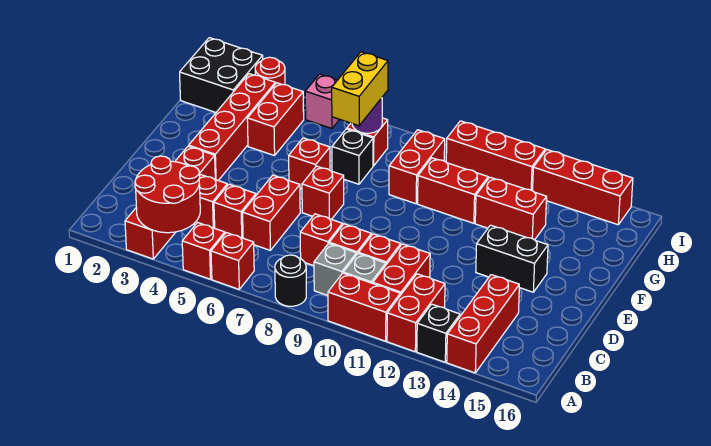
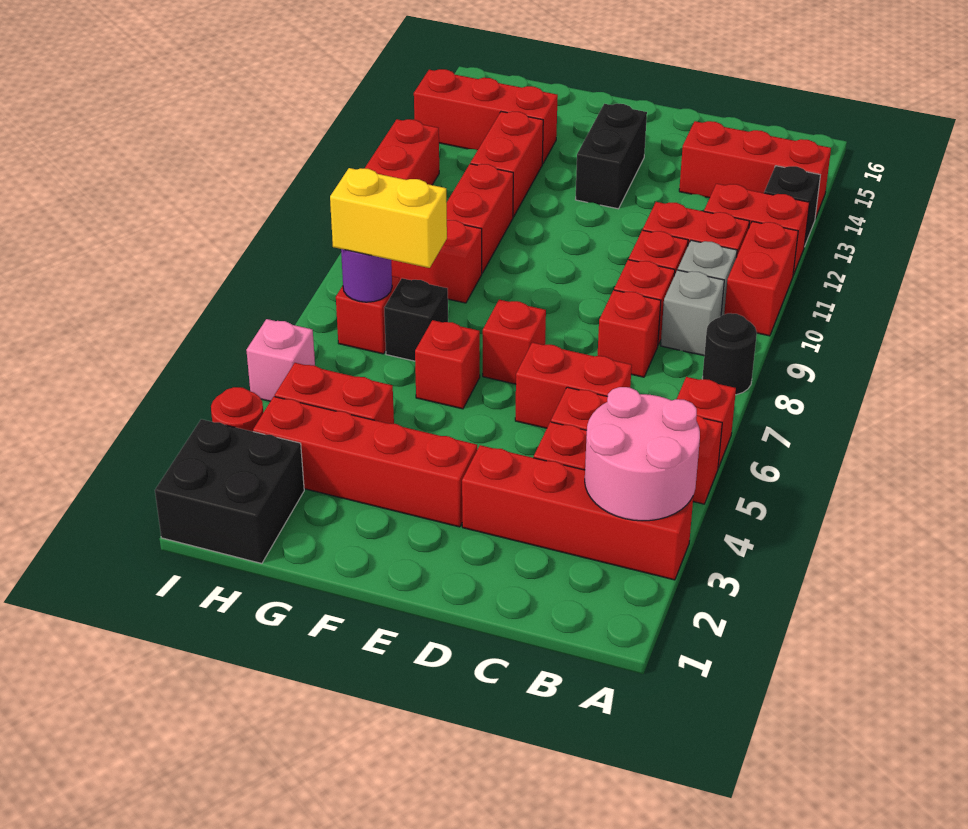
red round brick A3:B4 level 2 -> pink round brick A3:B4 level 2
red brick I13:I15 level 1 -> red brick G14:I14 level 1

